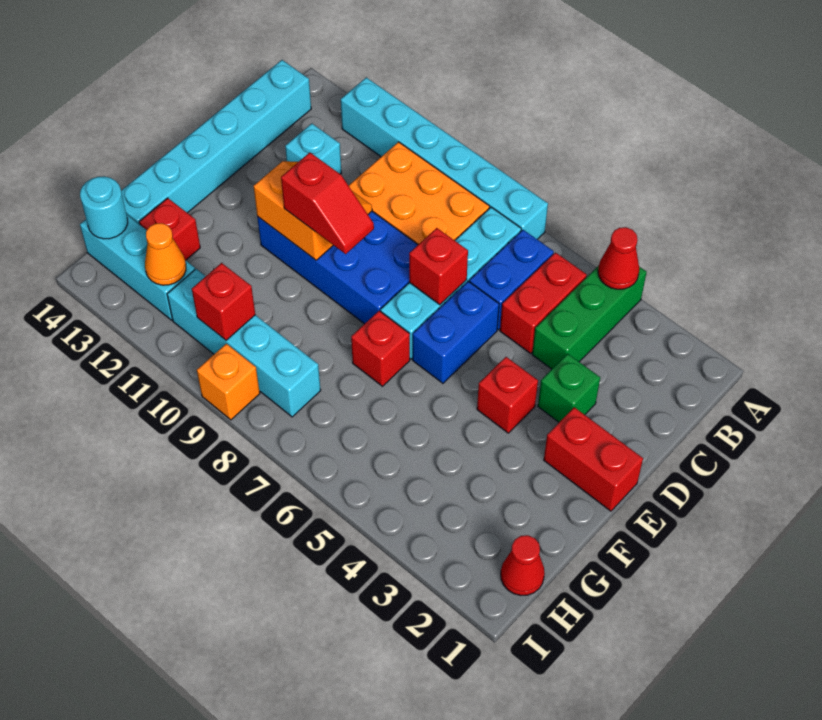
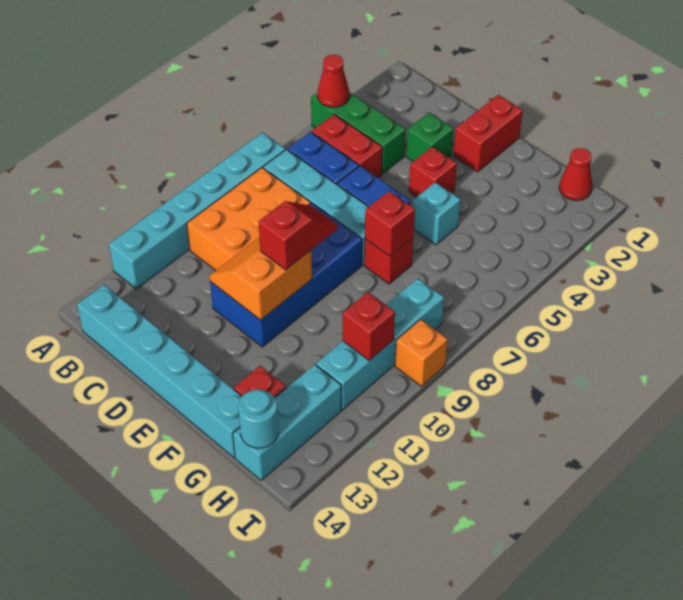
cyan brick C12 level 1 -> cyan brick F5 level 1
red brick D7 level 2 -> red brick F7 level 2
orange cone H12 level 2 -> none

